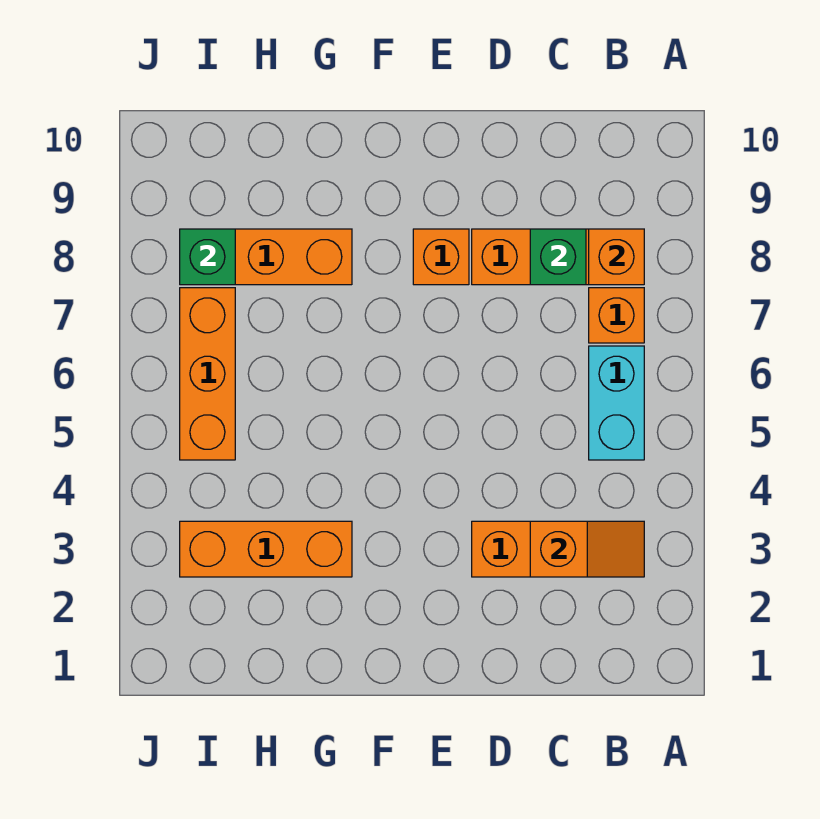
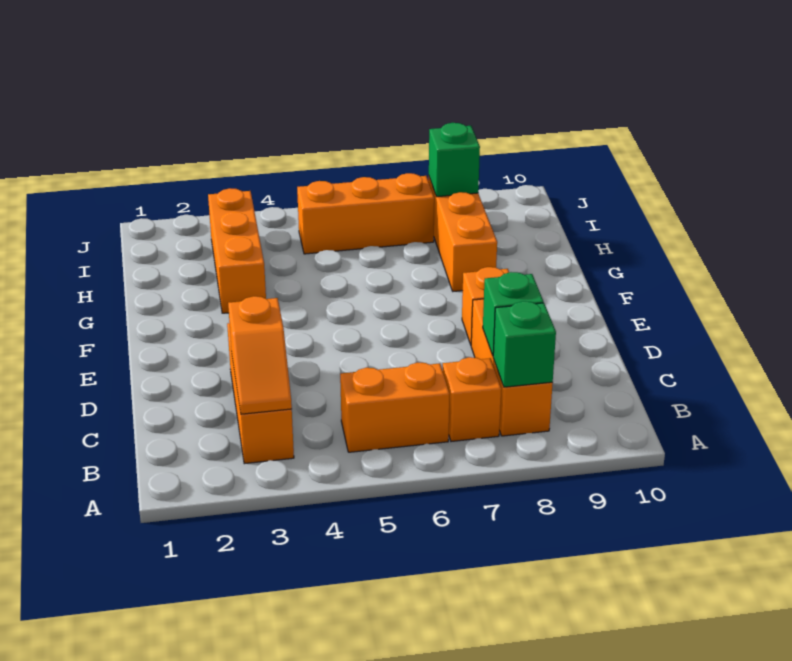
cyan brick B5:B6 level 1 -> orange brick B5:B6 level 1
orange brick B8 level 2 -> green brick B8 level 2

